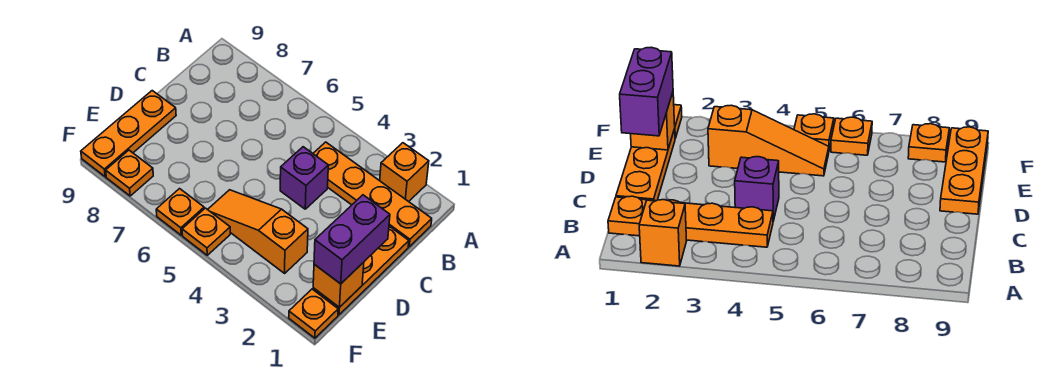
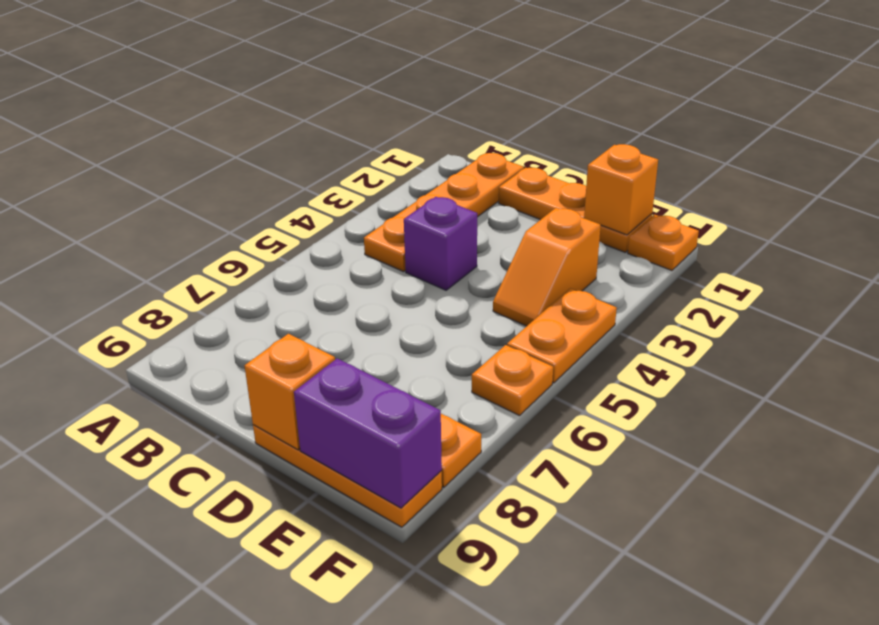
orange brick A2 level 1 -> orange brick D9 level 2
purple brick D1:E1 level 3 -> purple brick E9:F9 level 2
orange slope E3:E5 level 1 top 3 -> orange slope E3:E4 level 1 top 3
orange plate F5 level 1 -> orange plate F4:F5 level 1

